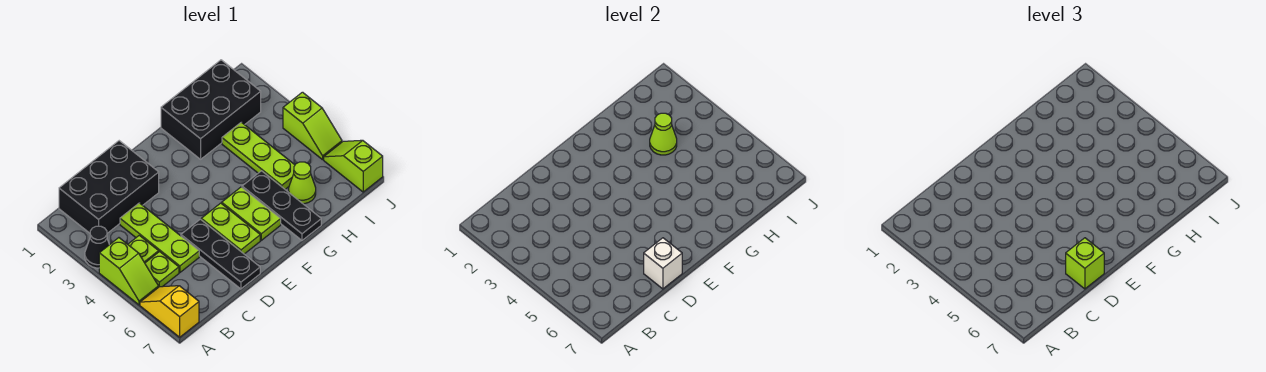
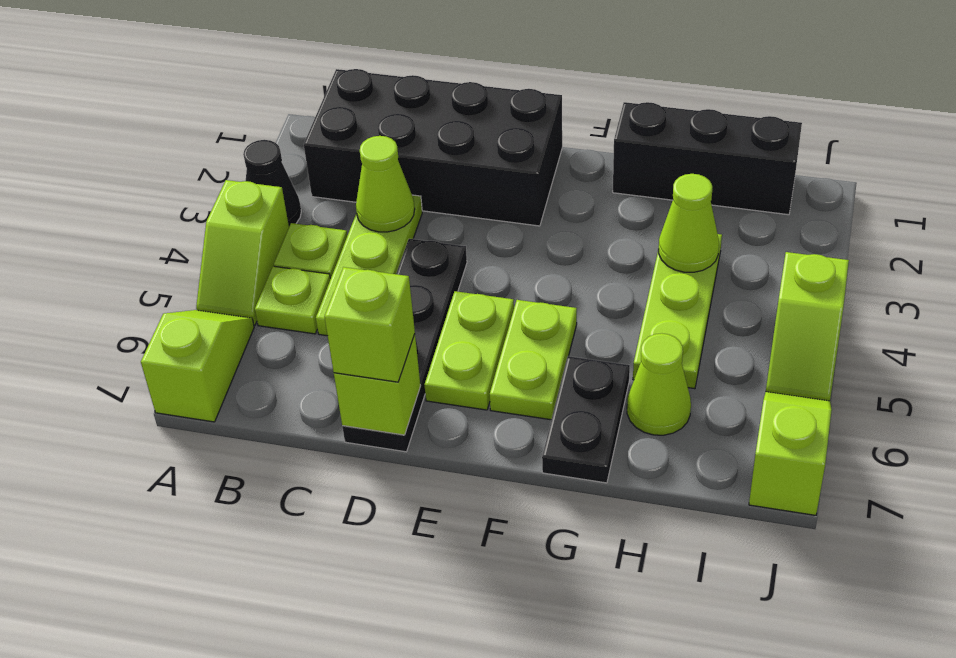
yellow slope A6:A7 level 1 top 7 -> lime slope A6:A7 level 1 top 7
black brick B1:D2 level 1 -> black brick B1:E2 level 1
none -> lime cone C3 level 2
black plate D5:D7 level 1 -> black plate D4:D7 level 1
white brick D7 level 2 -> lime brick D7 level 2
black brick G1:I2 level 1 -> black brick G1:I1 level 1
black plate G5:G7 level 1 -> black plate G6:G7 level 1

